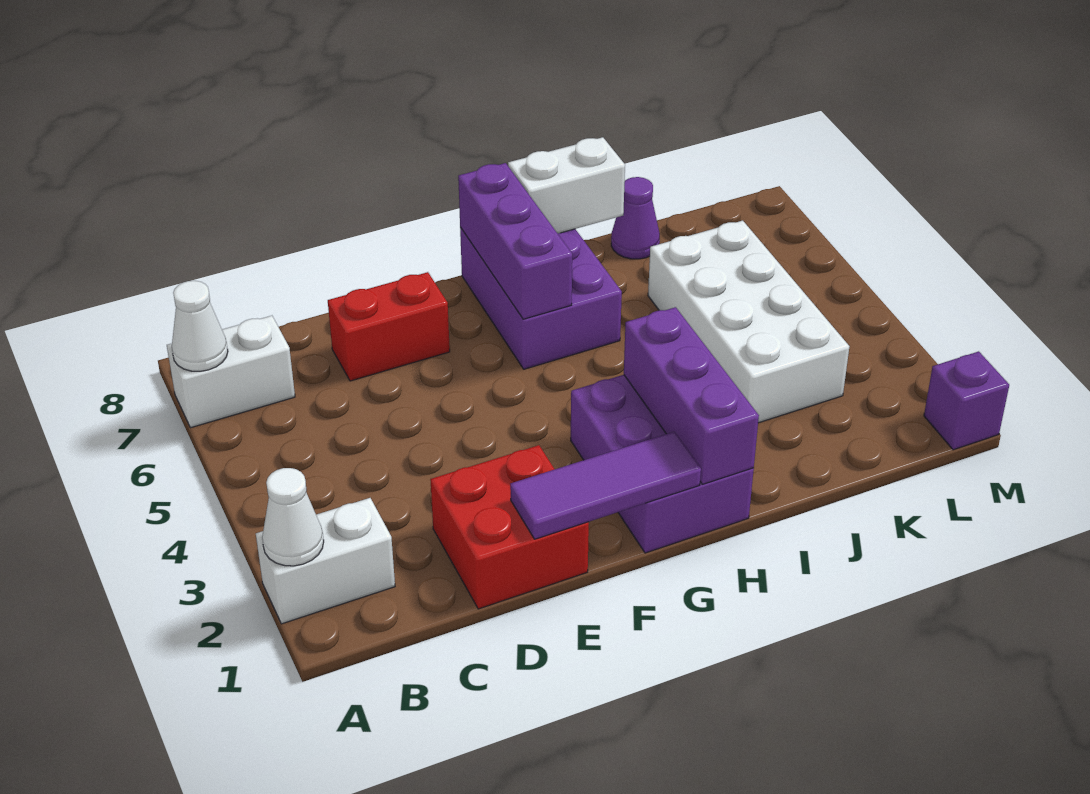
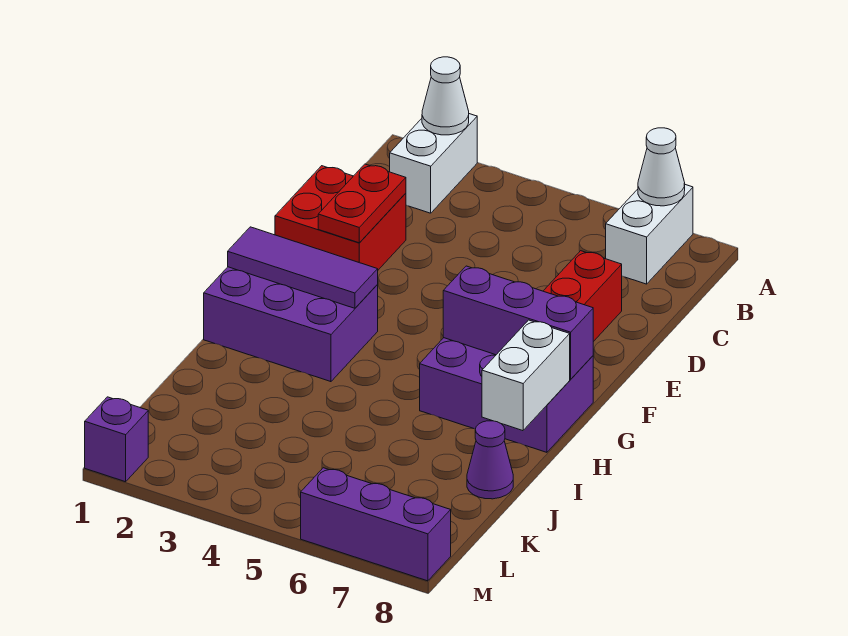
none -> red plate D2:E2 level 2
purple tile E1:G1 level 2 -> purple tile G1:G3 level 2
purple brick H1:H3 level 2 -> purple brick M6:M8 level 1
white brick J3:K6 level 1 -> none

